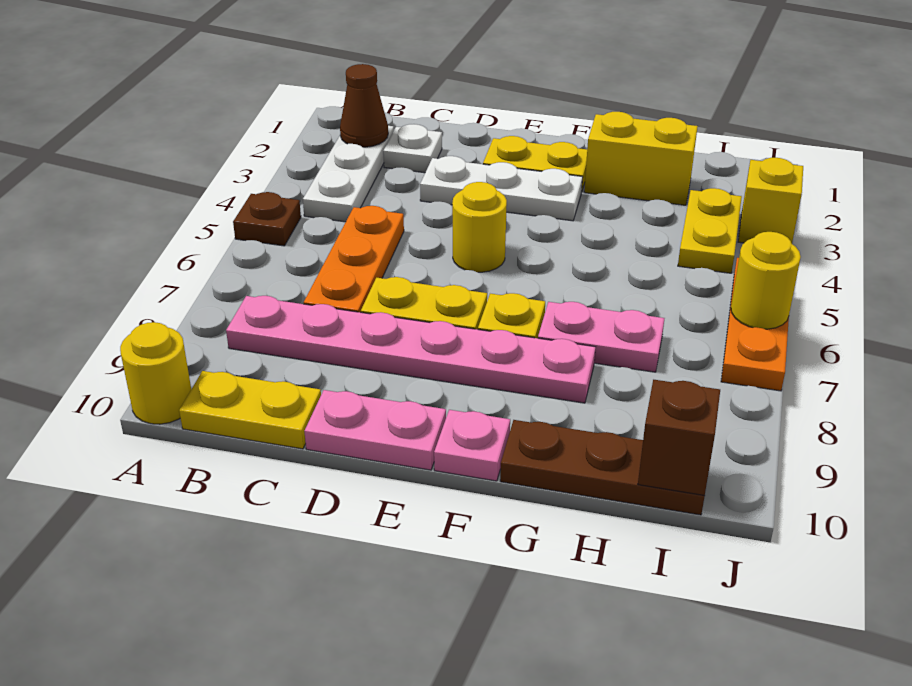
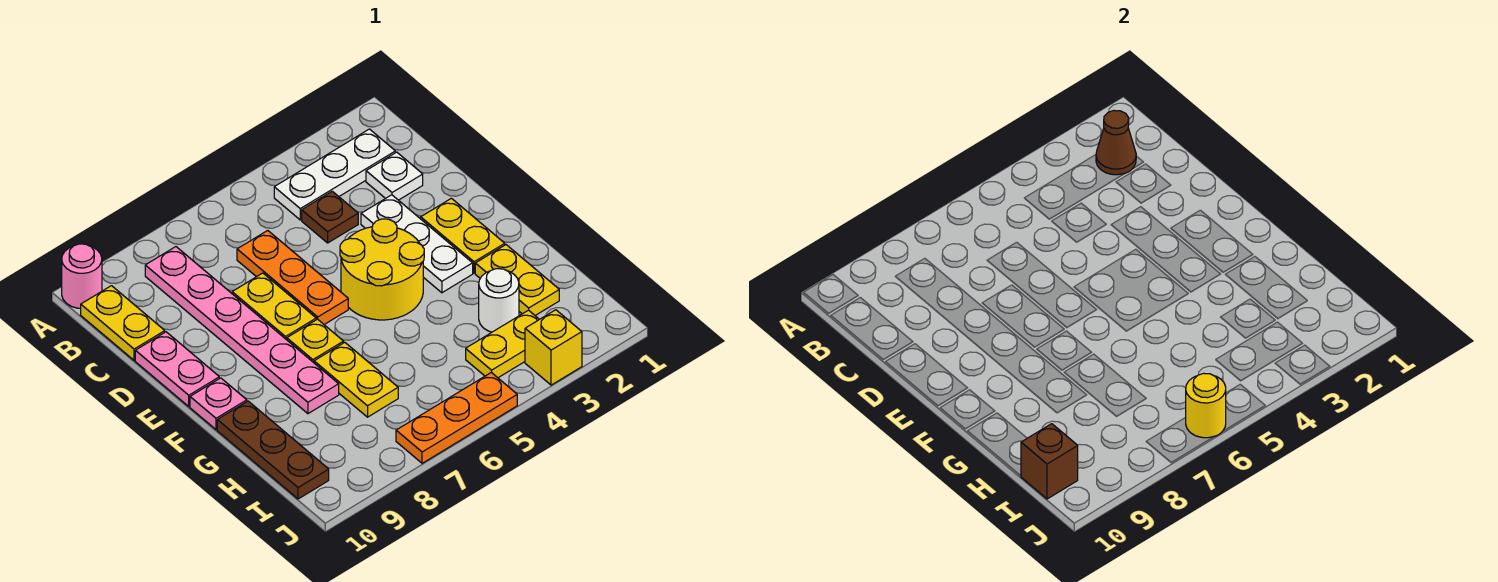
brown plate A5 level 1 -> brown plate C4 level 1
yellow round brick A10 level 1 -> pink round brick A10 level 1
orange plate C5:C7 level 1 -> orange plate C6:E6 level 1
yellow round brick E5 level 1 -> yellow round brick E4:F5 level 1
yellow brick G2:H2 level 1 -> yellow plate G2:H2 level 1
pink plate G7:H7 level 1 -> yellow plate G7:H7 level 1
none -> white round brick H3 level 1

